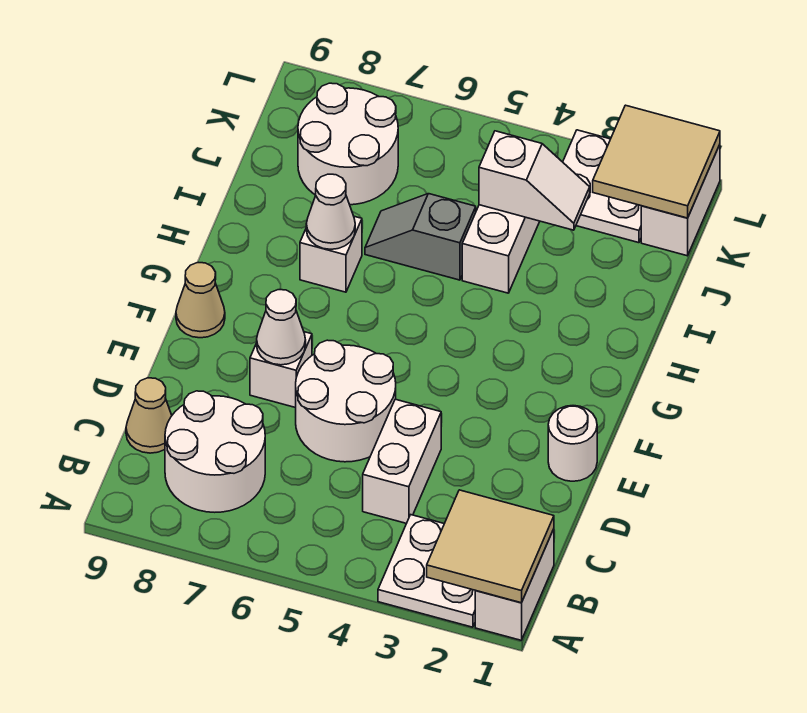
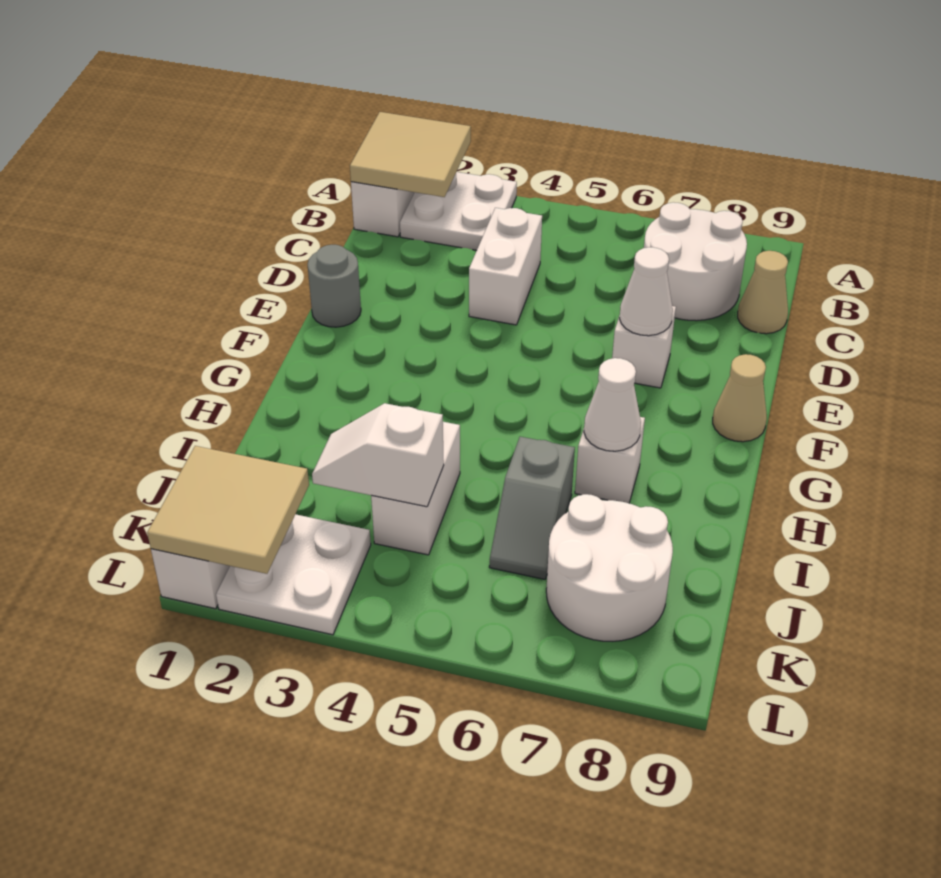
white round brick D5:E6 level 1 -> none
white round brick E1 level 1 -> grey round brick E1 level 1
grey slope I5:I6 level 1 top 5 -> grey slope I6:J6 level 1 top I

